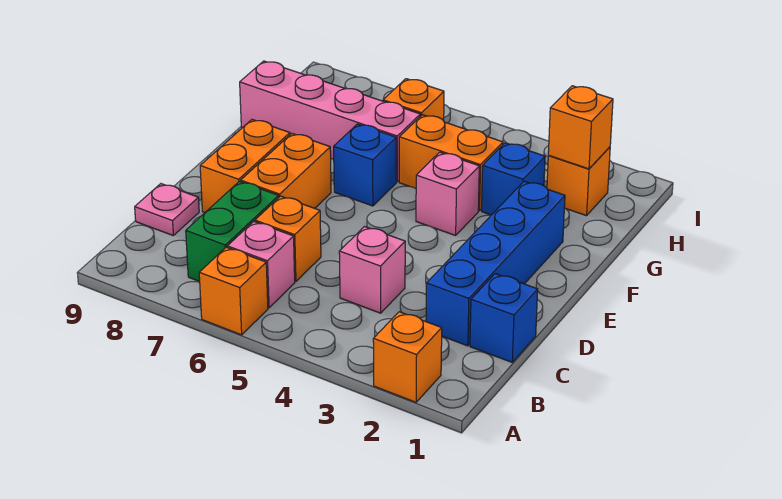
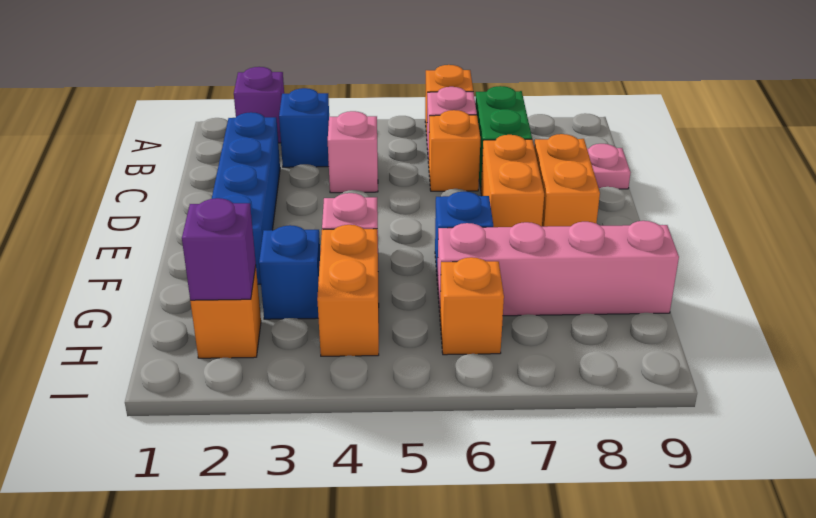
orange brick A2 level 1 -> purple brick A2 level 1
blue brick C1 level 1 -> blue brick B3 level 1
orange brick G4:G5 level 1 -> orange brick G4:H4 level 1
orange brick H2 level 2 -> purple brick H2 level 2

